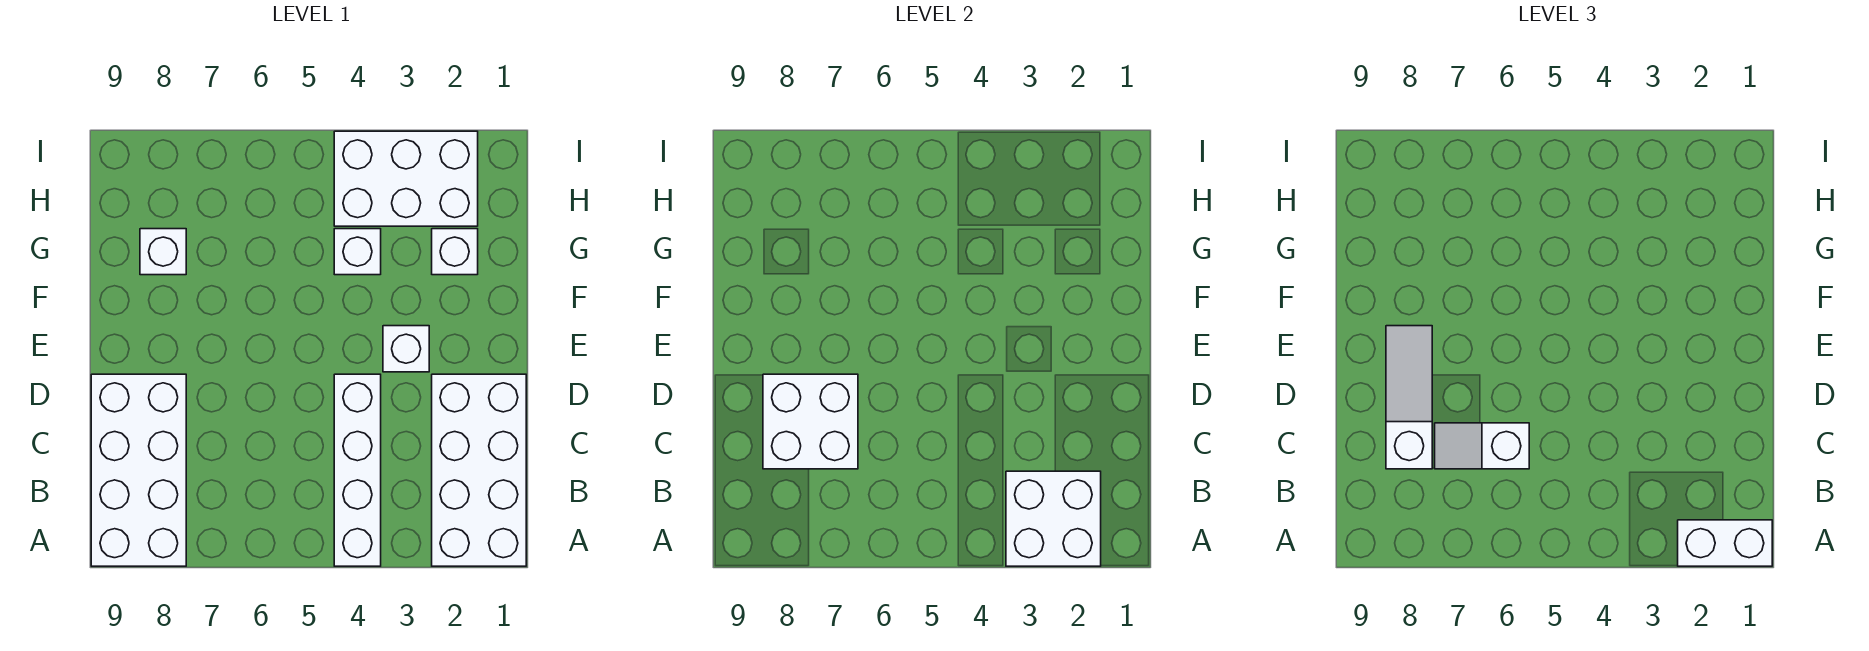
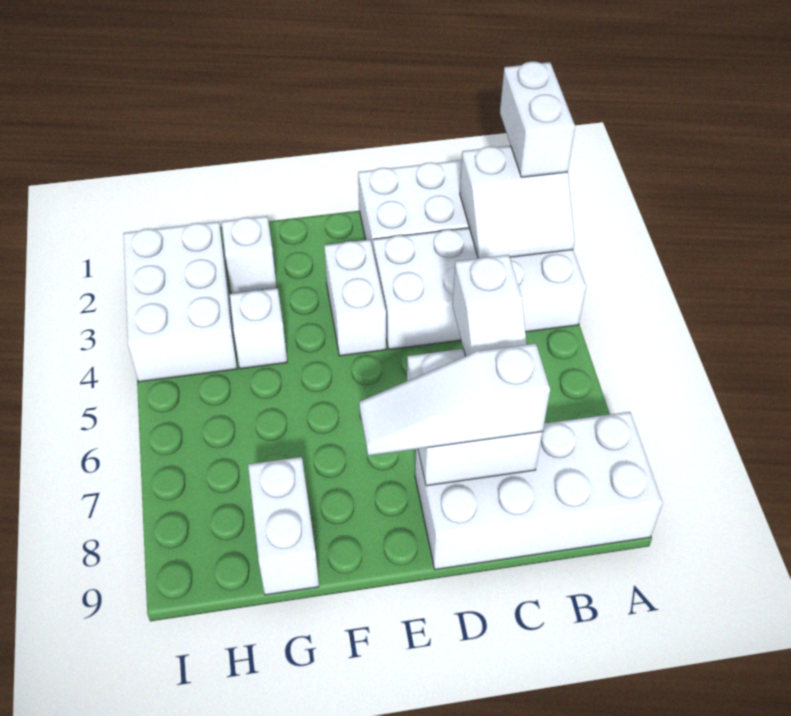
white brick A2:B3 level 2 -> white slope A2:B3 level 2 top 2
white brick A4:D4 level 1 -> white brick A3:D4 level 1
white brick E3 level 1 -> white brick E3:E4 level 1
white brick G8 level 1 -> white brick G8:G9 level 1

